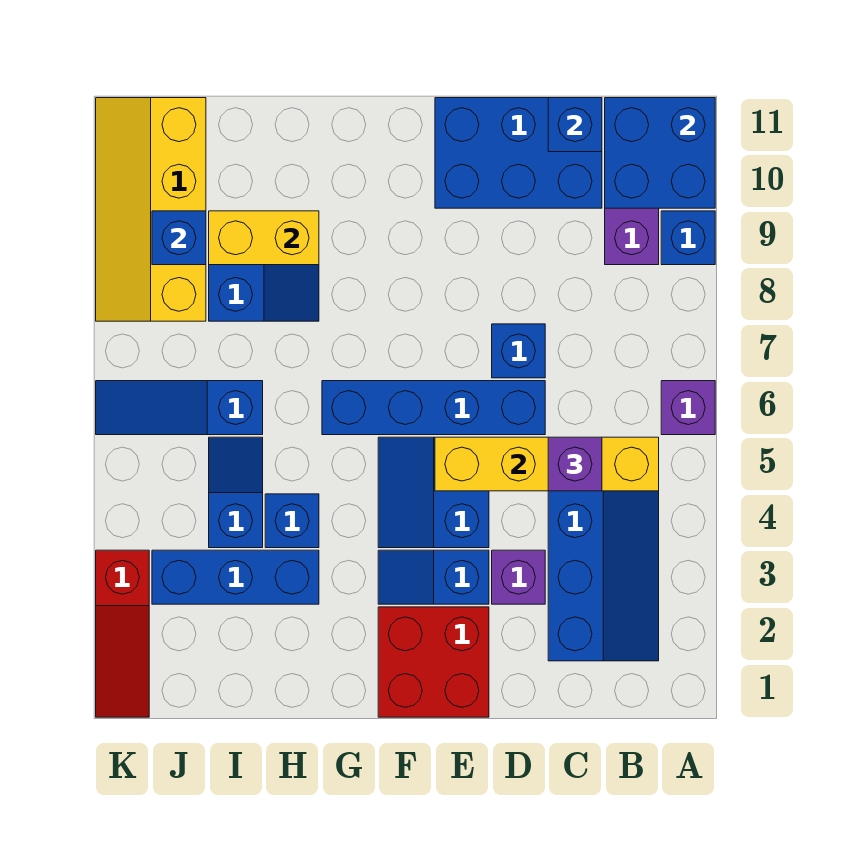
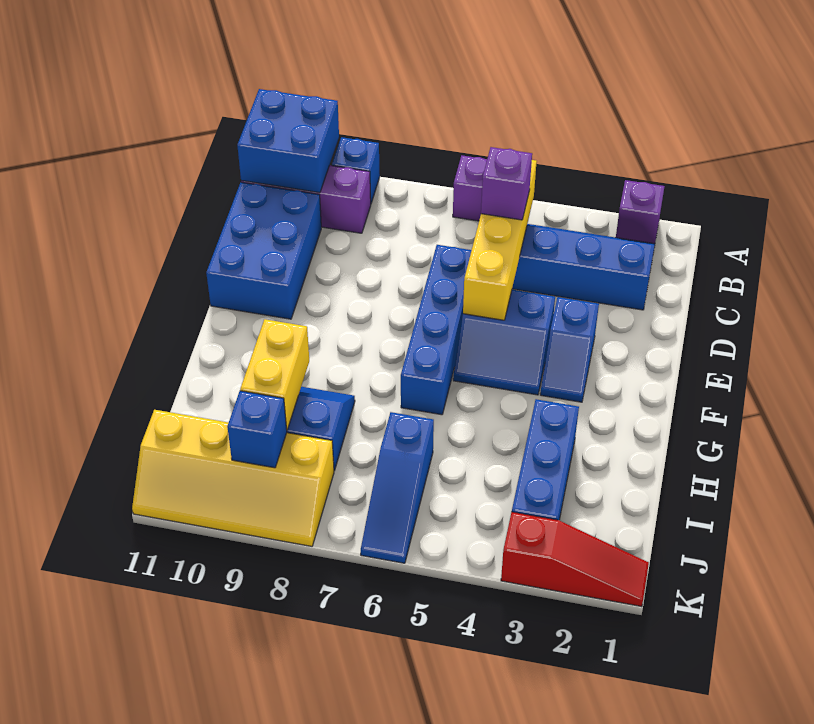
blue brick C11 level 2 -> none
purple brick D3 level 1 -> purple brick A2 level 1
blue brick D7 level 1 -> none
red brick E1:F2 level 1 -> none
blue brick H4 level 1 -> none
blue slope I4:I5 level 1 top 4 -> none

